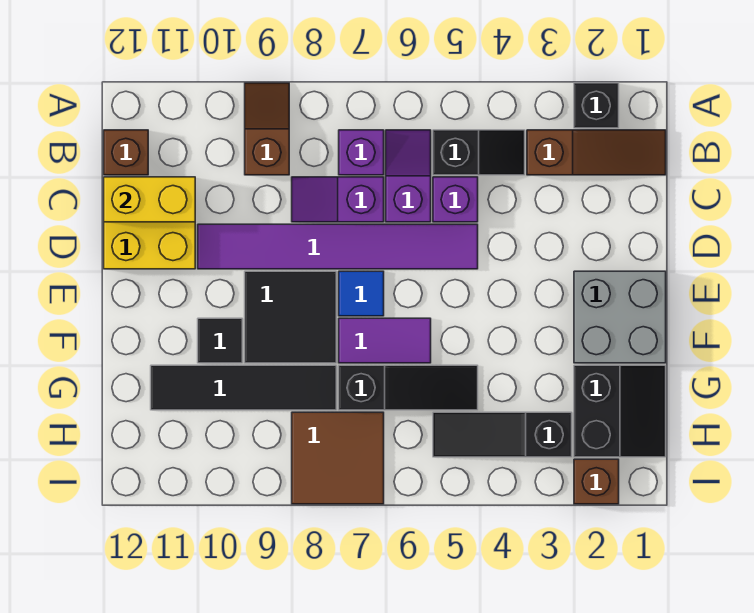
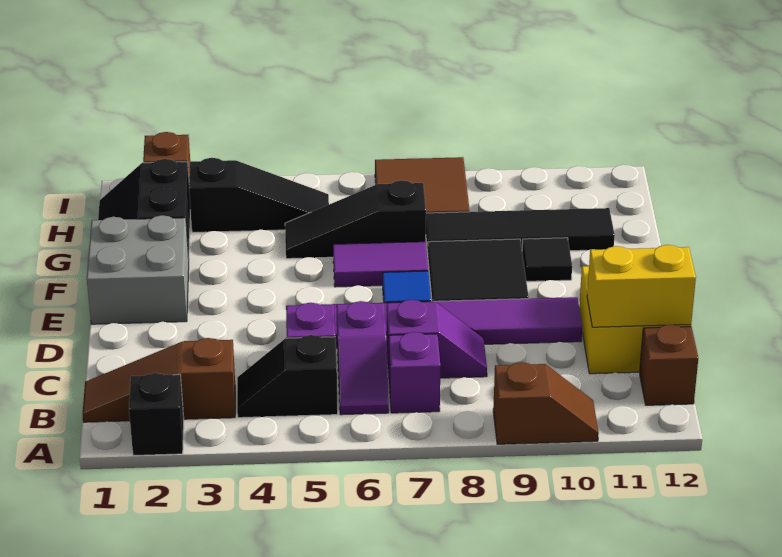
brown slope A9:B9 level 1 top B -> brown slope A9:A10 level 1 top 9

